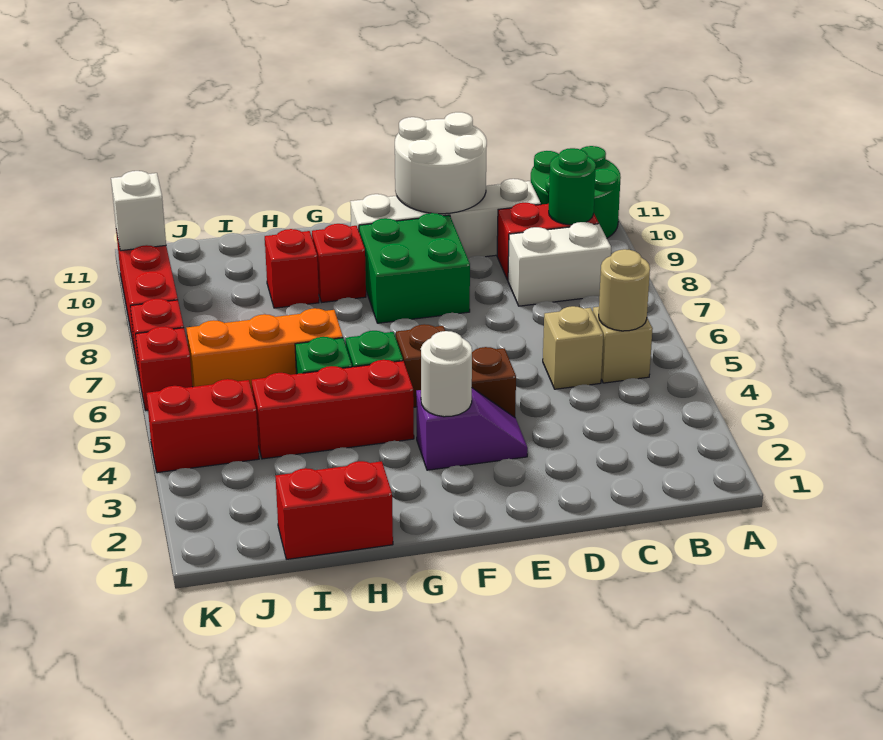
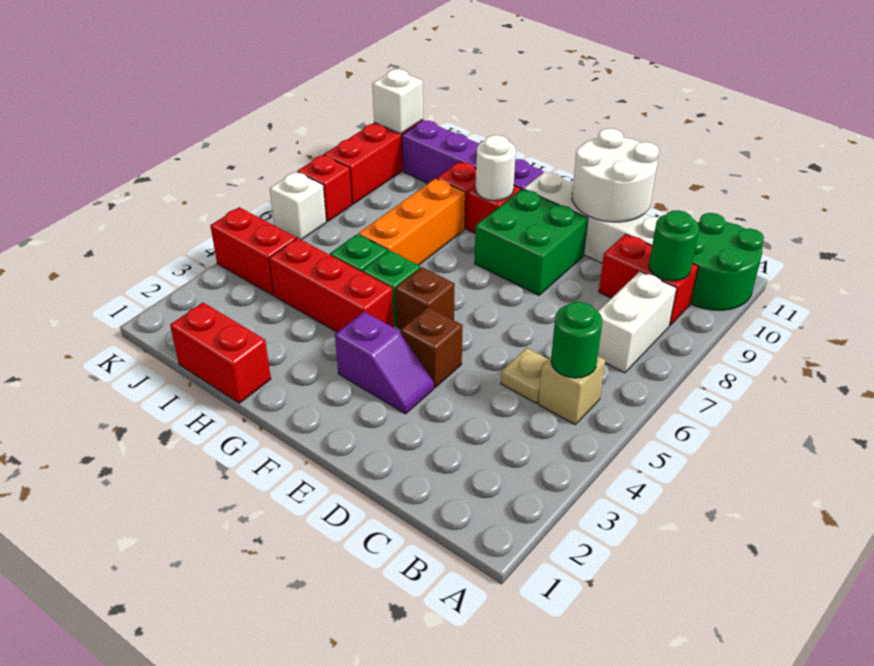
tan round brick B5 level 2 -> green round brick B5 level 2
white brick B8:C8 level 1 -> white brick B7:B8 level 1
tan brick C5 level 1 -> tan plate C5 level 1
white round brick F3 level 2 -> white round brick G9 level 2
none -> purple brick G10:J10 level 1
orange brick H6:J6 level 1 -> orange brick H6:H8 level 1
red brick K6 level 1 -> white brick K6 level 1

